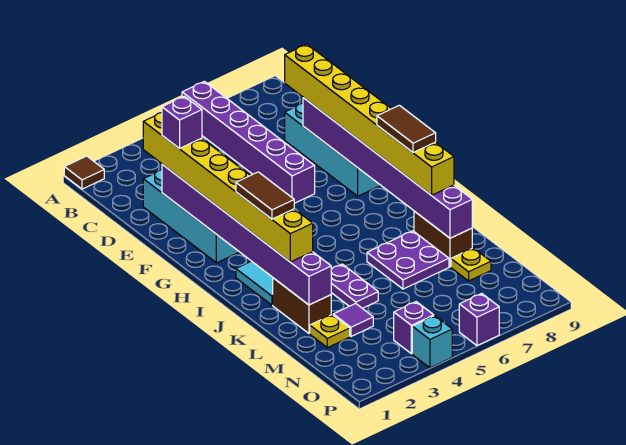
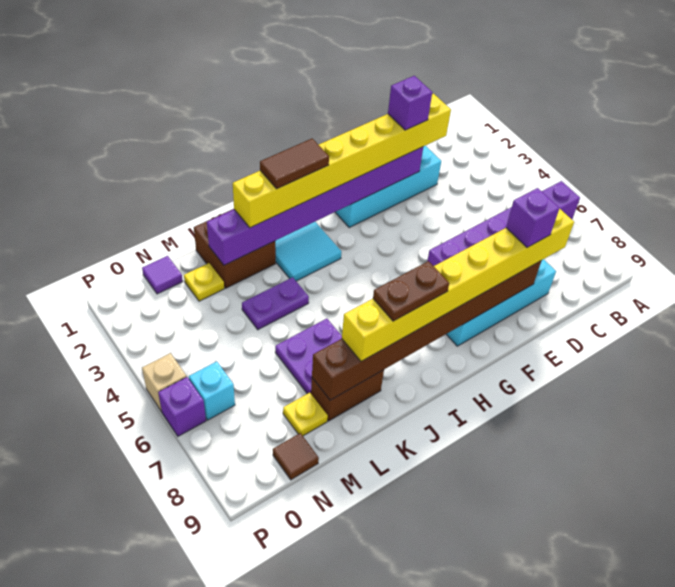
brown tile A1 level 1 -> brown tile N9 level 1
purple brick E8:L8 level 2 -> brown brick E8:L8 level 2
brown tile I8:J8 level 4 -> brown plate I8:J8 level 4
brown brick K2:L2 level 1 -> brown brick K1:L2 level 1
purple tile M3 level 1 -> purple tile N1 level 1
purple brick O4 level 1 -> purple brick E8 level 4
cyan brick P4 level 1 -> cyan brick O6 level 1
none -> tan brick P5 level 1

